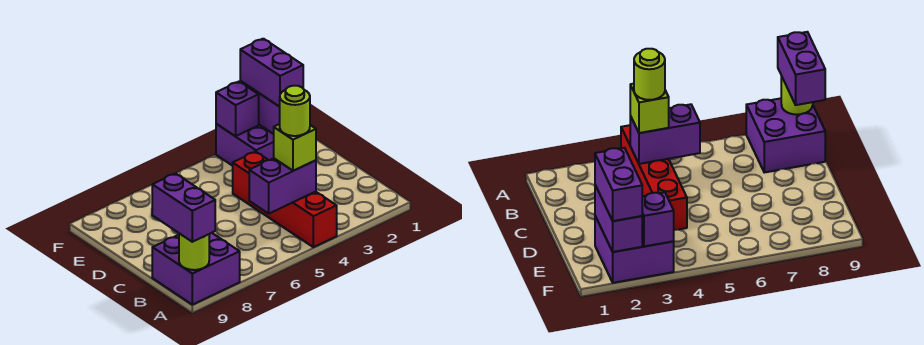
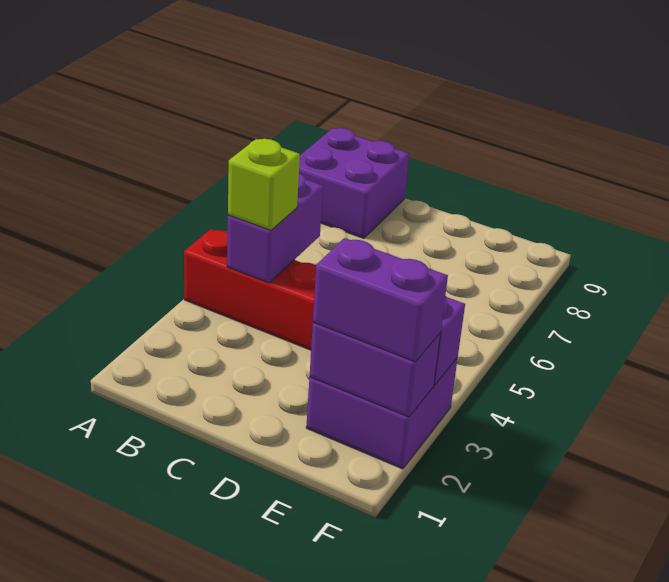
lime round brick A9 level 2 -> none
purple brick A9:B9 level 3 -> none
lime round brick B4 level 4 -> none

